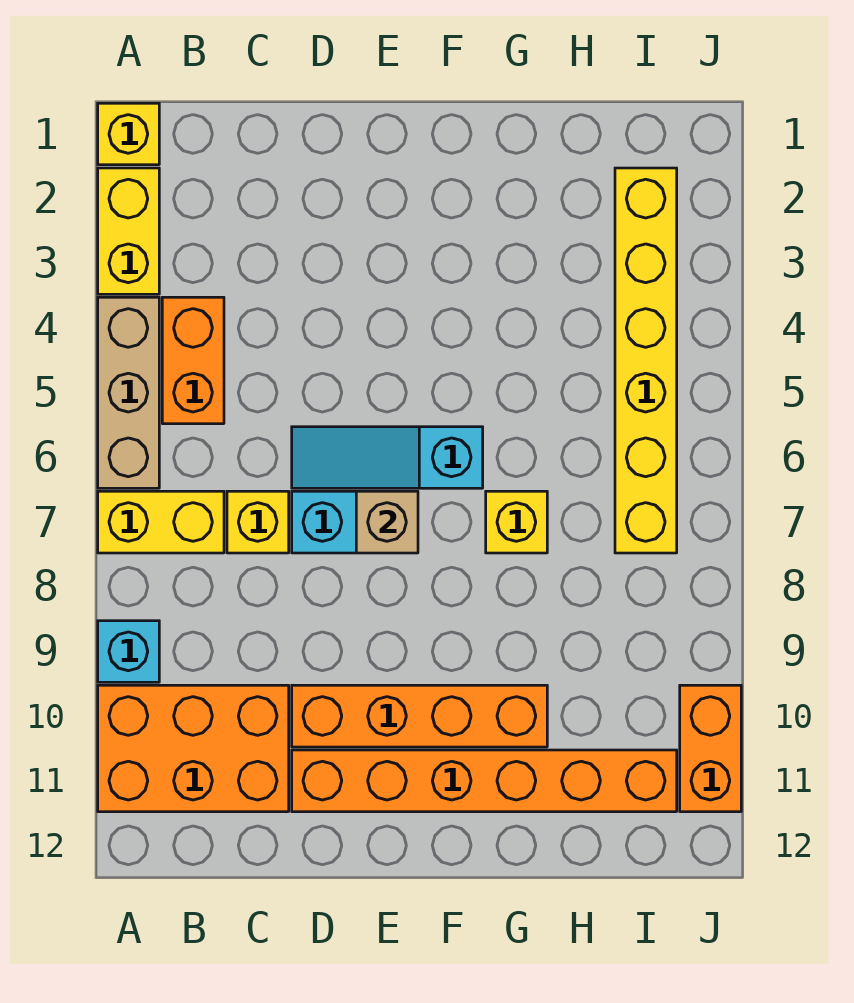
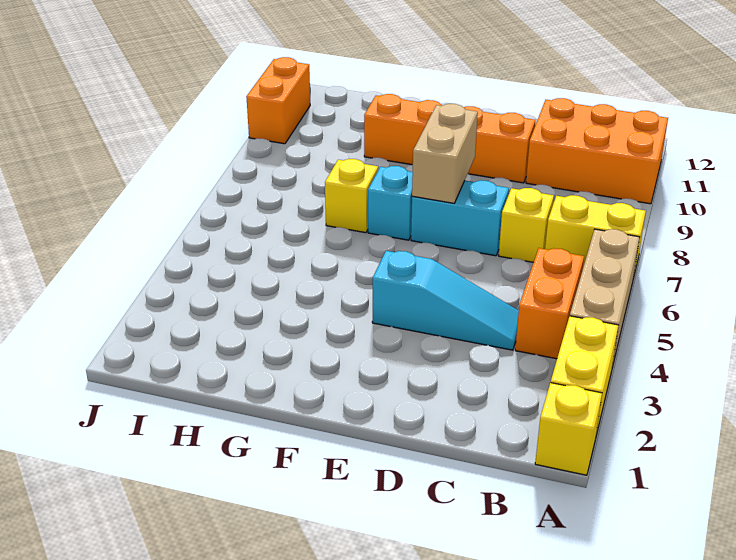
cyan brick A9 level 1 -> cyan brick F7 level 1
cyan slope D6:F6 level 1 top F -> cyan slope C4:E4 level 1 top E
orange brick D11:I11 level 1 -> none
tan brick E7 level 2 -> tan brick E7:E8 level 2
yellow brick I2:I7 level 1 -> none

